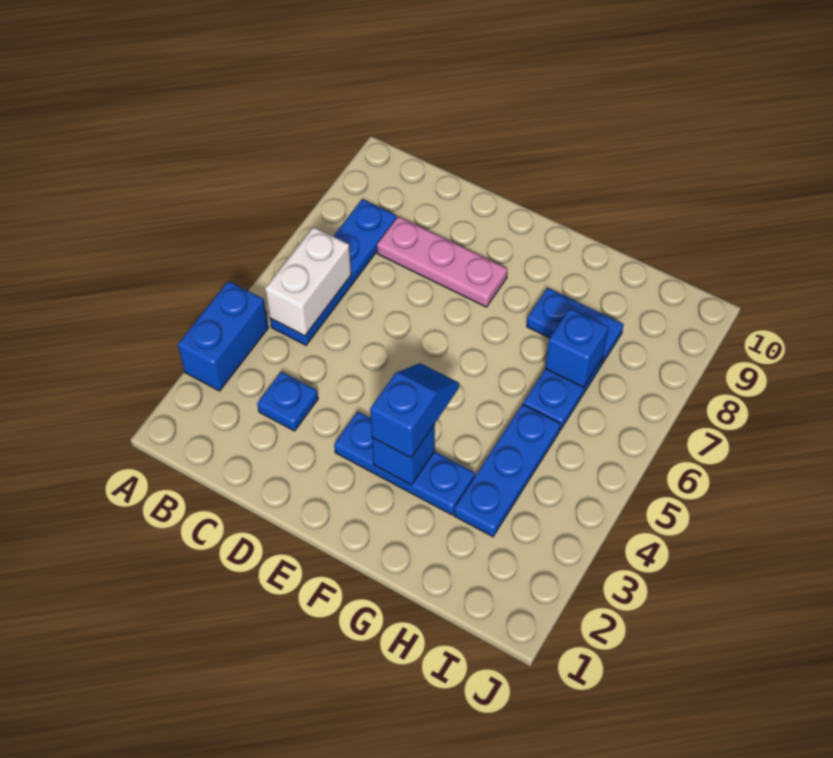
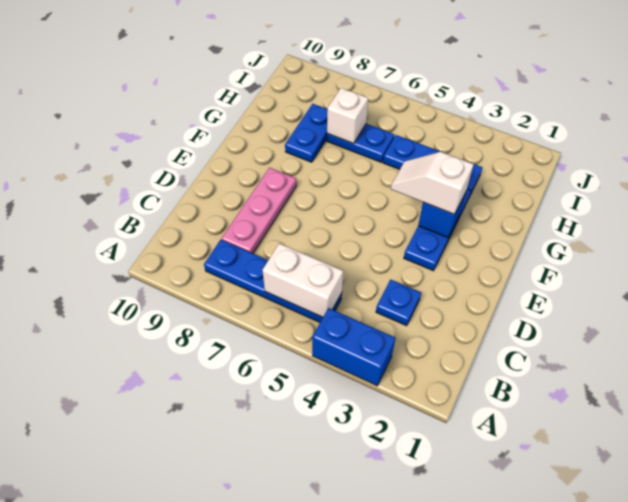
blue slope F3:F4 level 3 top 3 -> white slope F3:F4 level 3 top 3
blue brick H7 level 2 -> white brick H7 level 2

